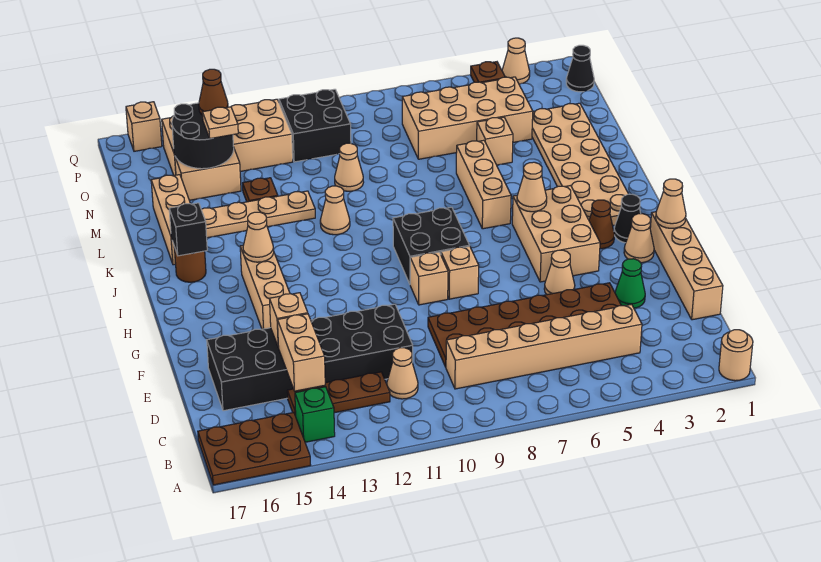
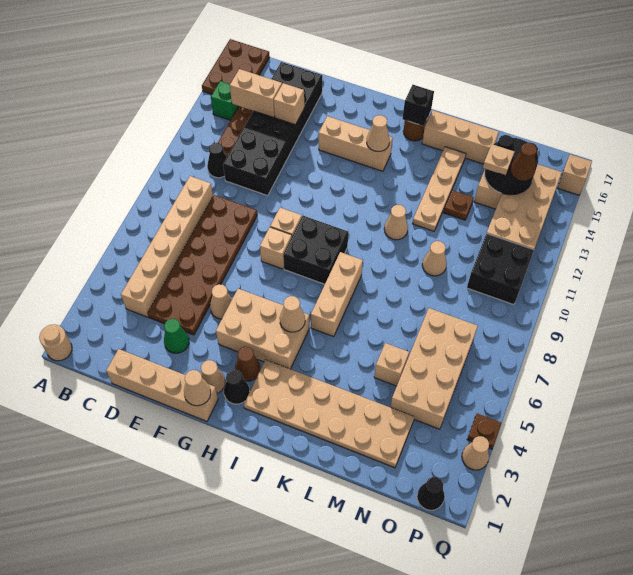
tan cone C11 level 1 -> black cone C11 level 1
tan brick J6:L6 level 1 -> tan brick J6:J8 level 1

